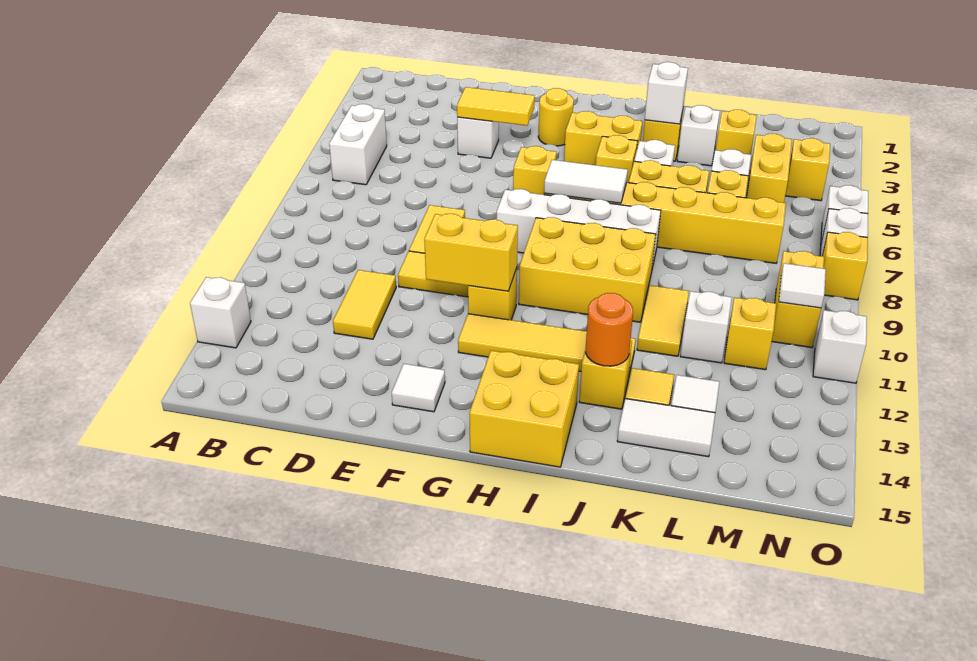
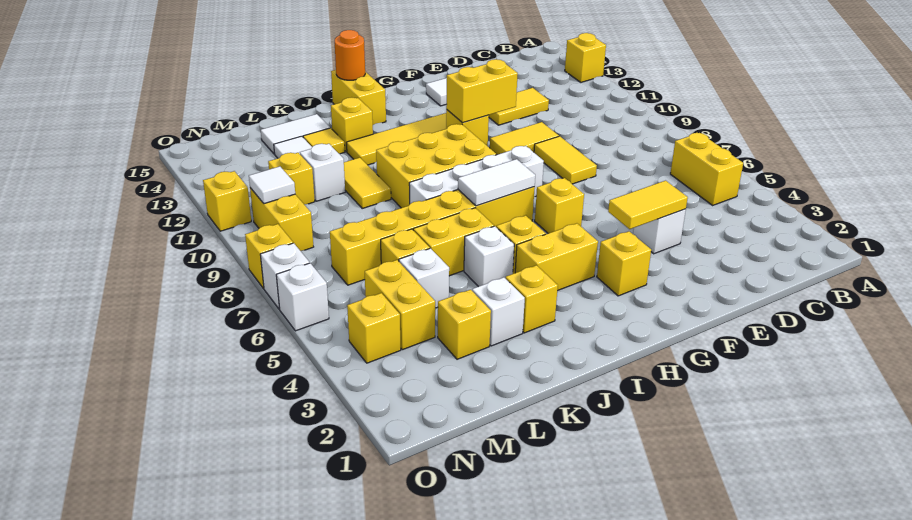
white brick A13 level 1 -> yellow brick A13 level 1
white brick B5:B6 level 1 -> yellow brick B5:B6 level 1
yellow tile D11:D12 level 1 -> yellow tile D12:E12 level 1
yellow round brick G3 level 1 -> yellow brick G3 level 1
yellow brick H14:I15 level 1 -> yellow brick I14:I15 level 1
white brick J3 level 2 -> none
orange round brick J13 level 2 -> orange round brick I15 level 2
white brick O11 level 1 -> yellow brick O11 level 1

